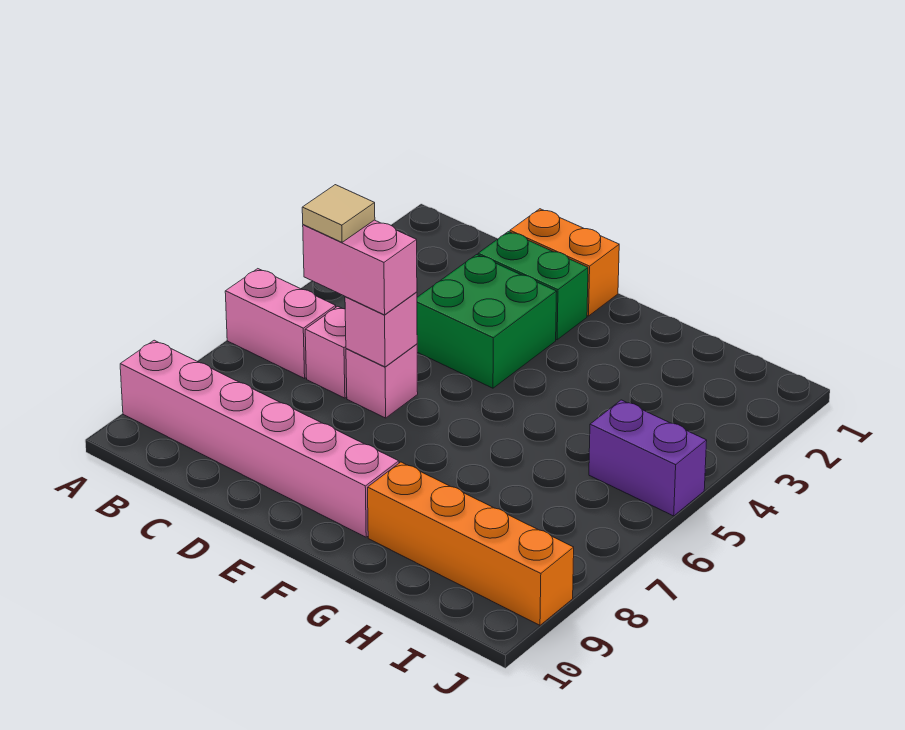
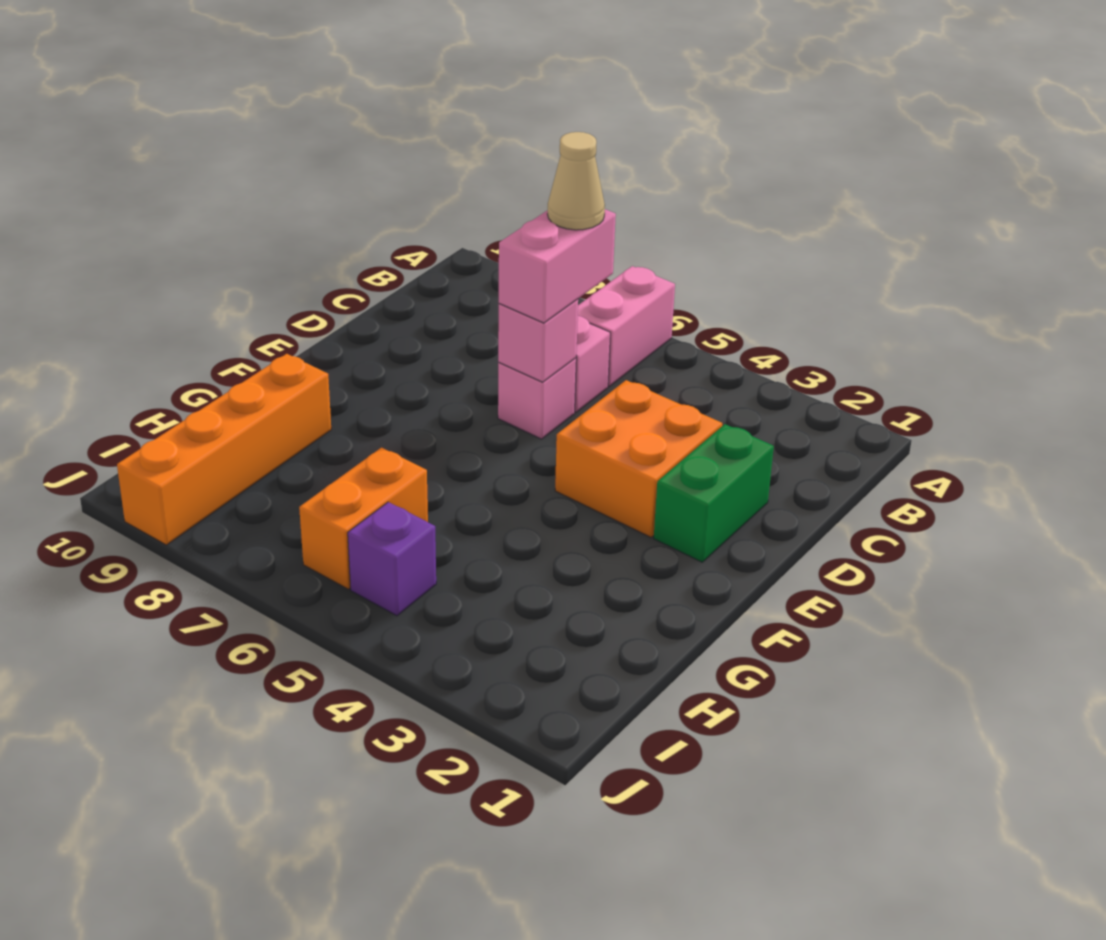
pink brick A9:F9 level 1 -> none
tan tile C6 level 4 -> tan cone C6 level 4
orange brick D1:E1 level 1 -> orange brick H6:I6 level 1
green brick D3:E4 level 1 -> orange brick D3:E4 level 1
purple brick I5:J5 level 1 -> purple brick I5 level 1

